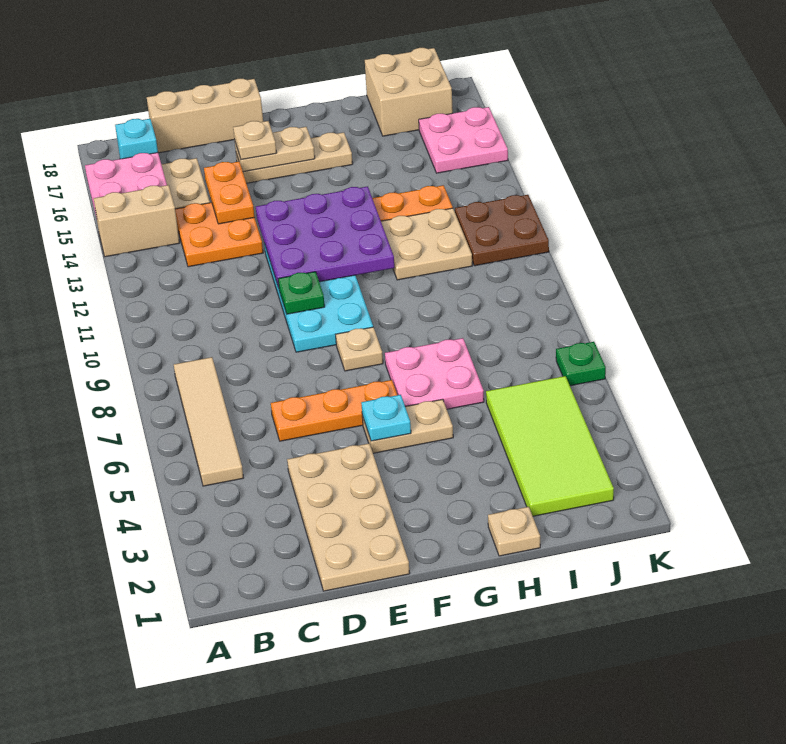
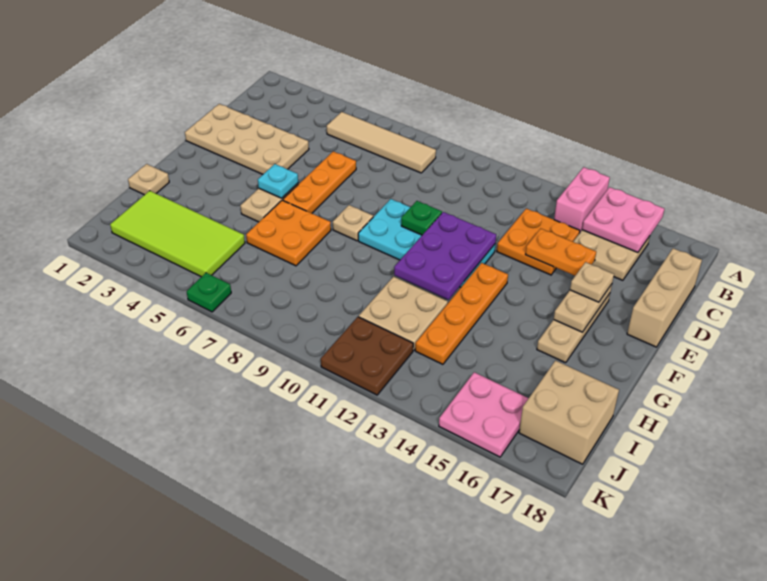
tan brick A14:B14 level 1 -> pink brick A14:B14 level 1
cyan brick B17 level 1 -> none
purple plate E11:G13 level 2 -> purple plate E11:G12 level 2
pink plate G6:H7 level 1 -> orange plate G6:H7 level 1

